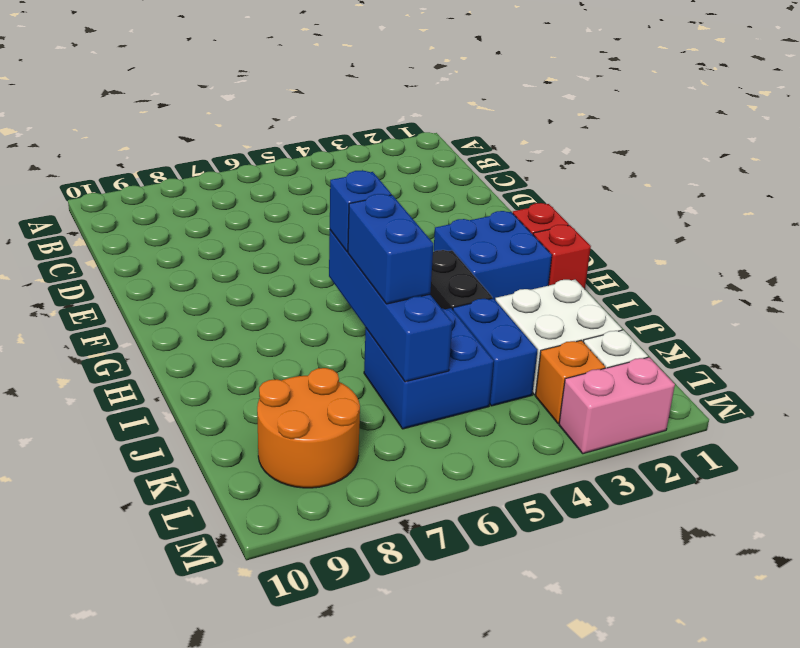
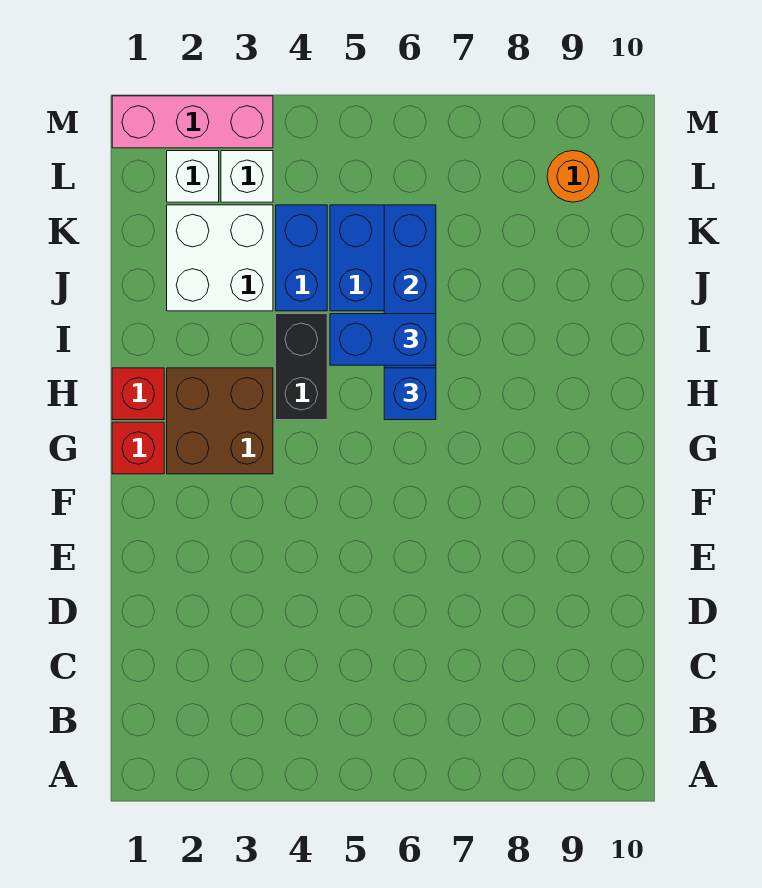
blue brick G2:H3 level 1 -> brown brick G2:H3 level 1
blue brick I6:J6 level 3 -> blue brick I5:I6 level 3
orange round brick K8:L9 level 1 -> orange round brick L9 level 1
orange brick L3 level 1 -> white brick L3 level 1
pink brick M2:M3 level 1 -> pink brick M1:M3 level 1

